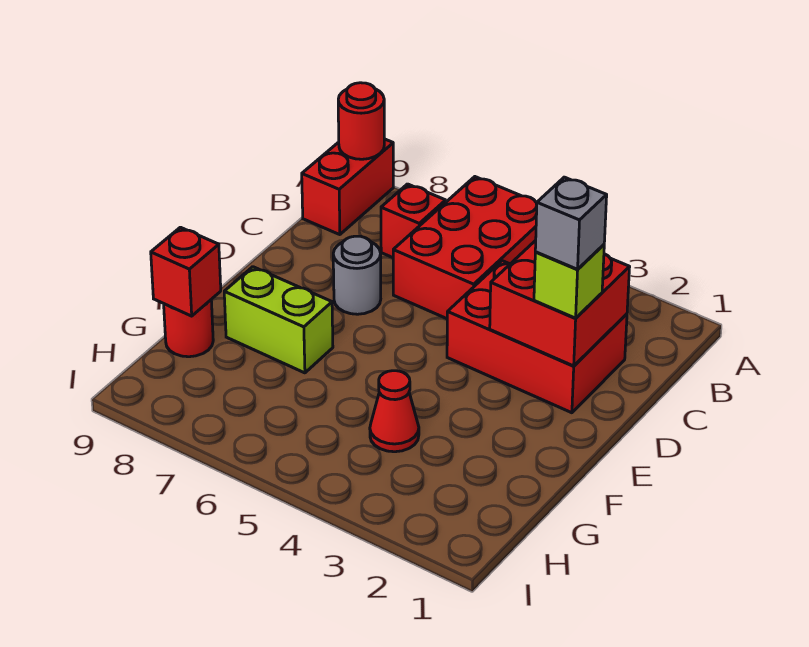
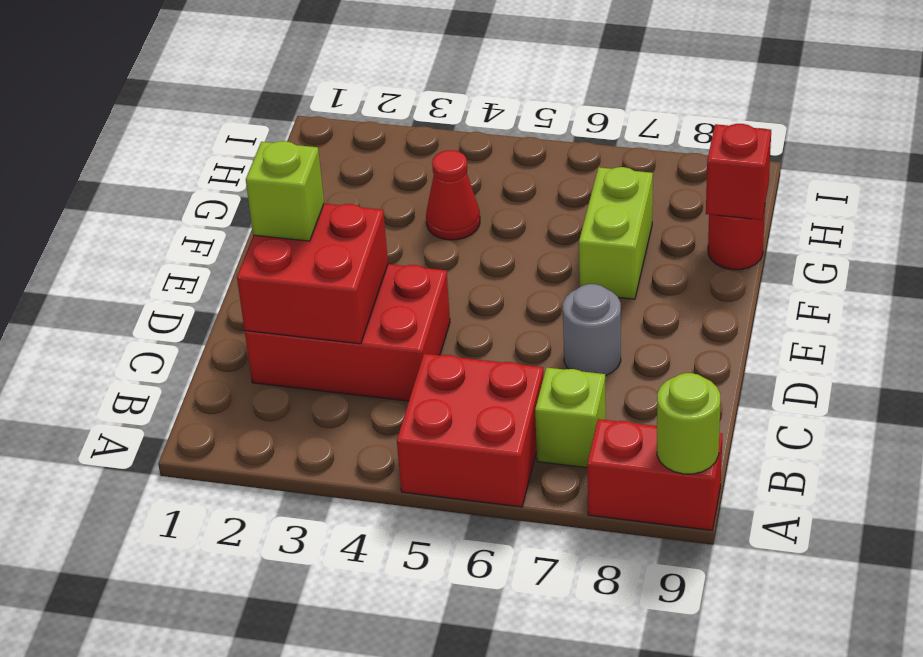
red brick A5:C6 level 1 -> red brick A5:B6 level 1
red brick A9:B9 level 1 -> red brick A8:A9 level 1
red round brick A9 level 2 -> lime round brick A9 level 2
red brick B7 level 1 -> lime brick B7 level 1
grey brick D2 level 4 -> none
lime brick F7:F8 level 1 -> lime brick F7:G7 level 1

